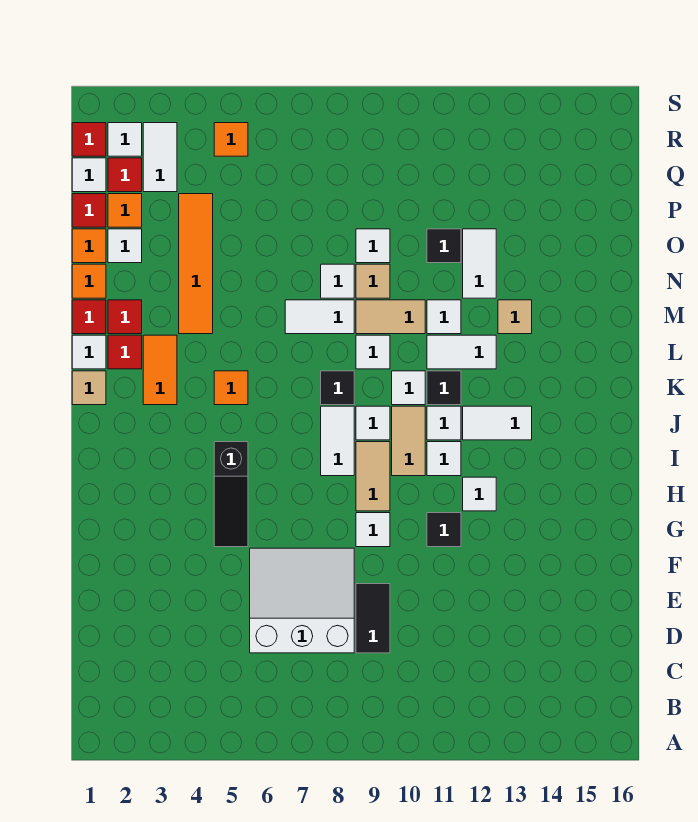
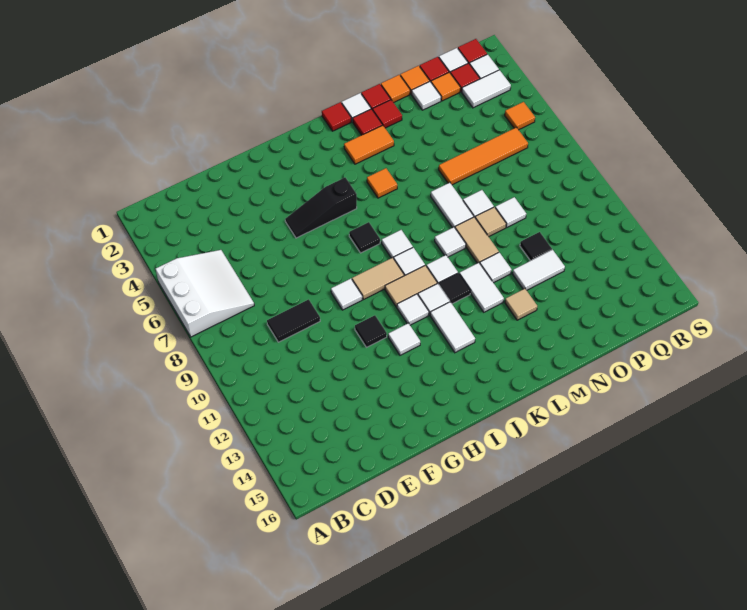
white slope D6:F8 level 1 top D -> white slope A5:C7 level 1 top A
white tile I8:J8 level 1 -> white tile J8 level 1
tan tile K1 level 1 -> red tile K1 level 1
black tile K8 level 1 -> black tile I7 level 1
orange tile M4:P4 level 1 -> orange tile N6:Q6 level 1

